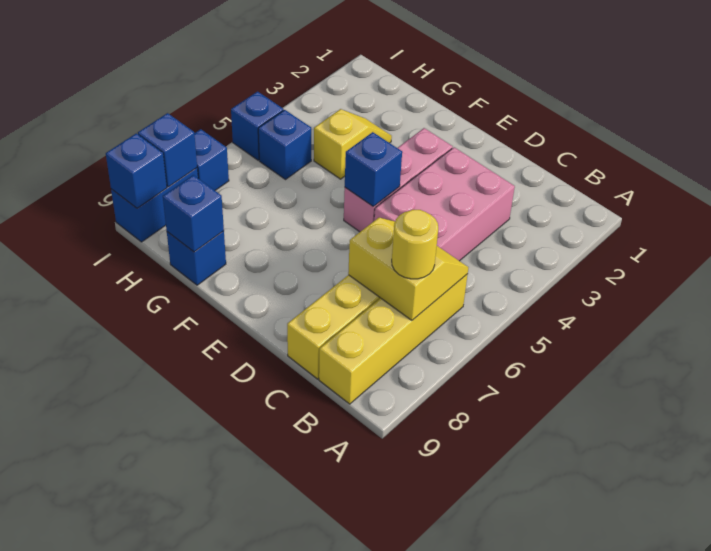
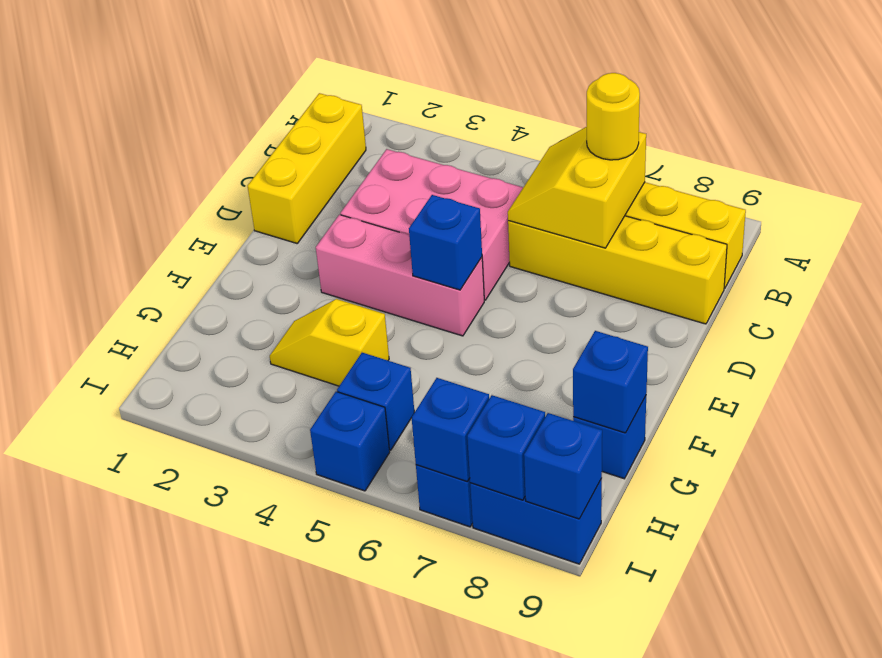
none -> yellow brick B1:D1 level 1
none -> blue brick I7 level 2

